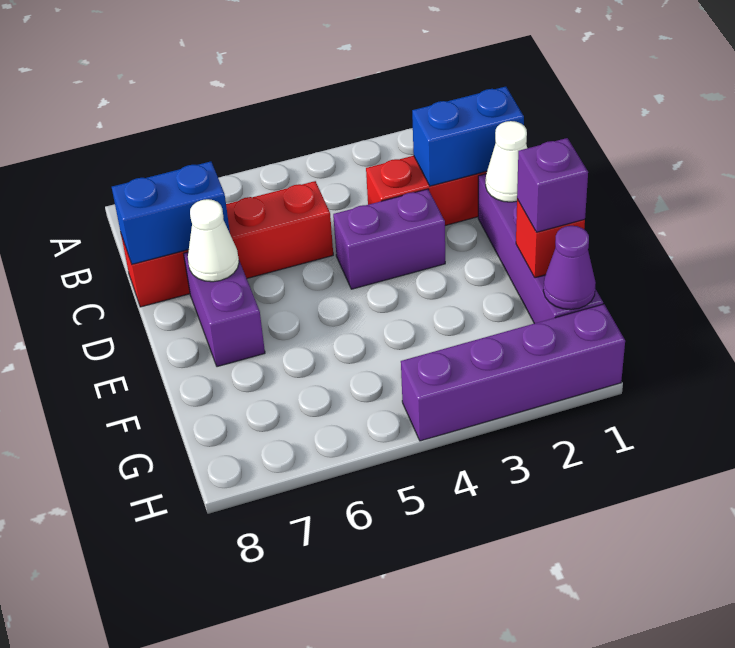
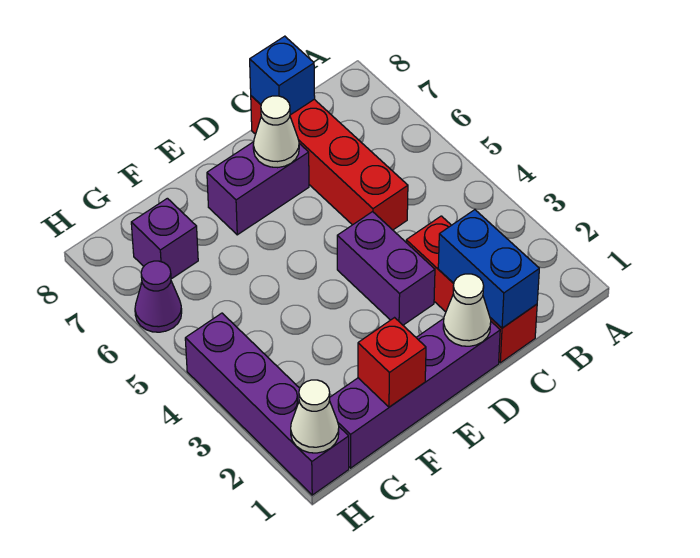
blue brick C7:C8 level 2 -> blue brick C8 level 2
purple brick F1 level 3 -> purple brick G7 level 1
purple cone G1 level 2 -> purple cone H6 level 1
none -> white cone H1 level 2

